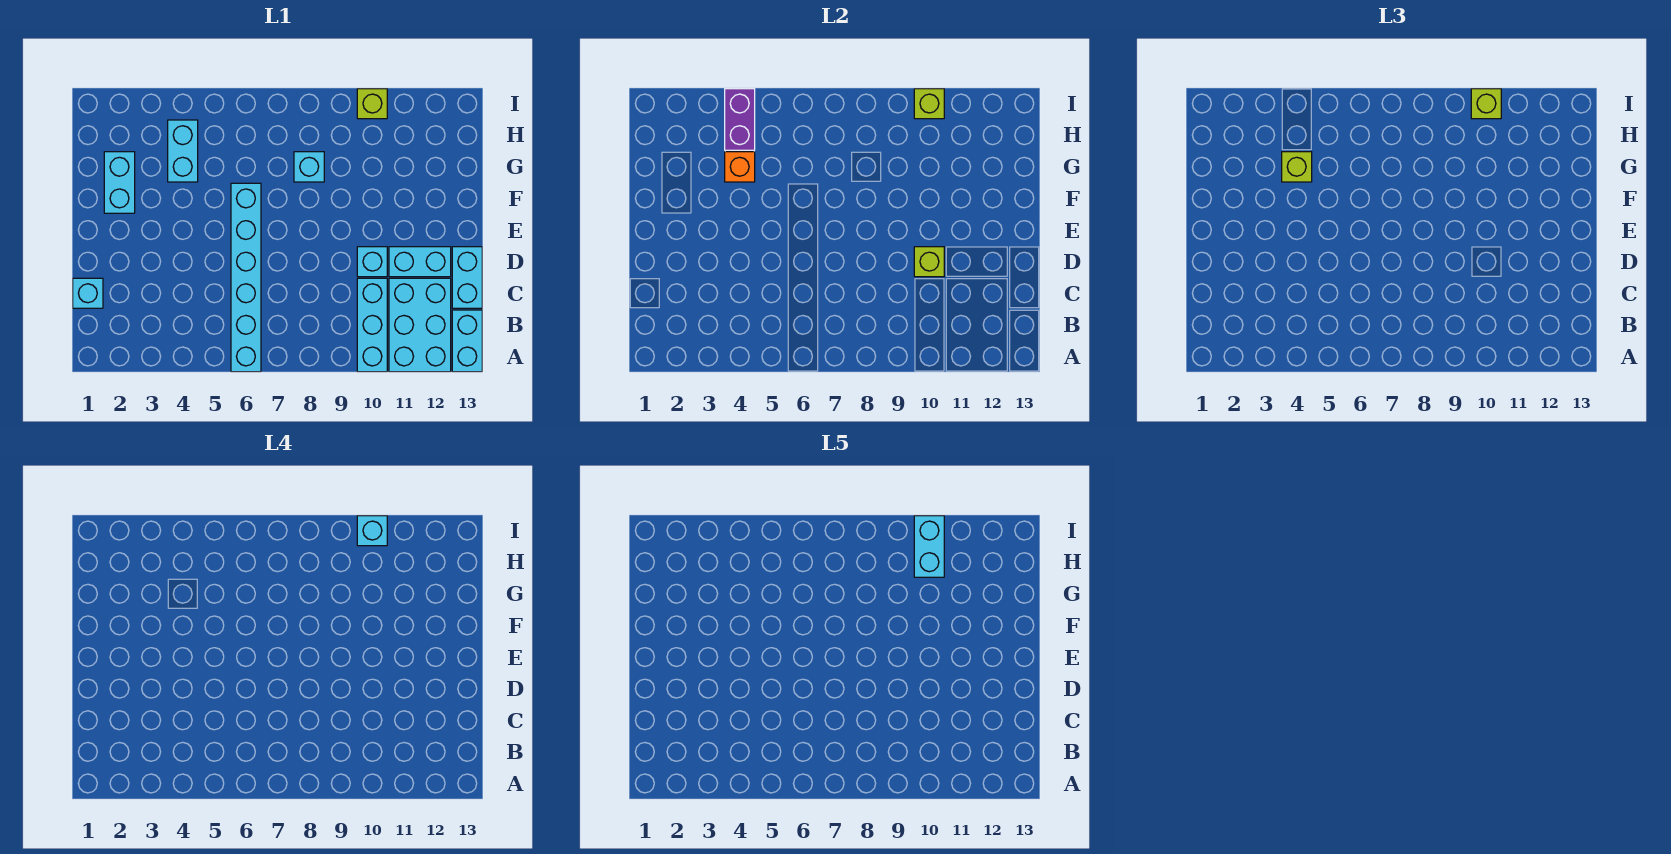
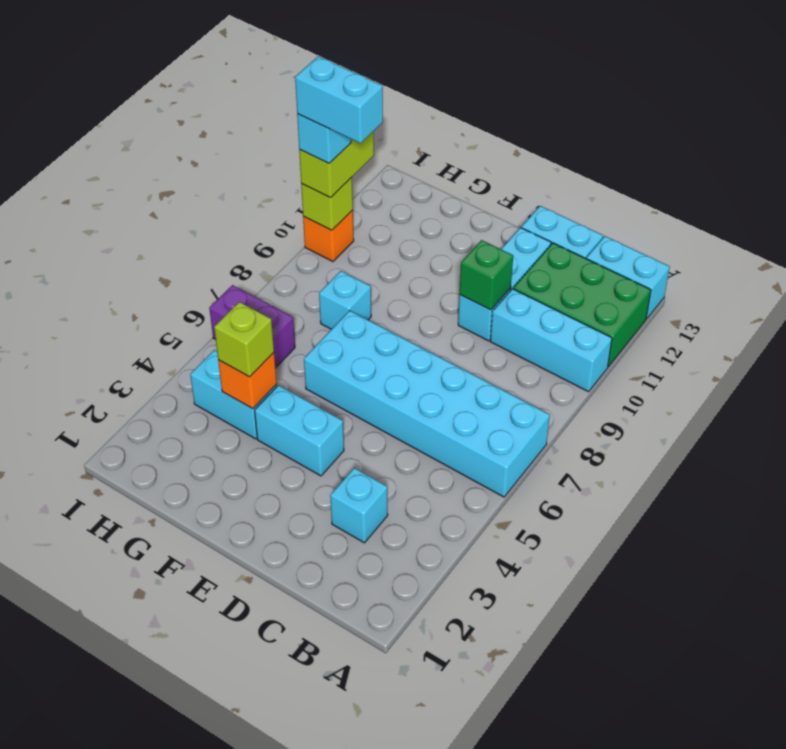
cyan brick A6:F6 level 1 -> cyan brick A6:F7 level 1
cyan brick A11:C12 level 1 -> green brick A11:C12 level 1
cyan brick C1 level 1 -> cyan brick C3 level 1
lime brick D10 level 2 -> green brick D10 level 2
cyan brick F2:G2 level 1 -> cyan brick E4:F4 level 1
purple brick H4:I4 level 2 -> purple brick H6:I6 level 1
lime brick I10 level 1 -> orange brick I10 level 1
lime brick I10 level 3 -> lime brick I10:I11 level 3

